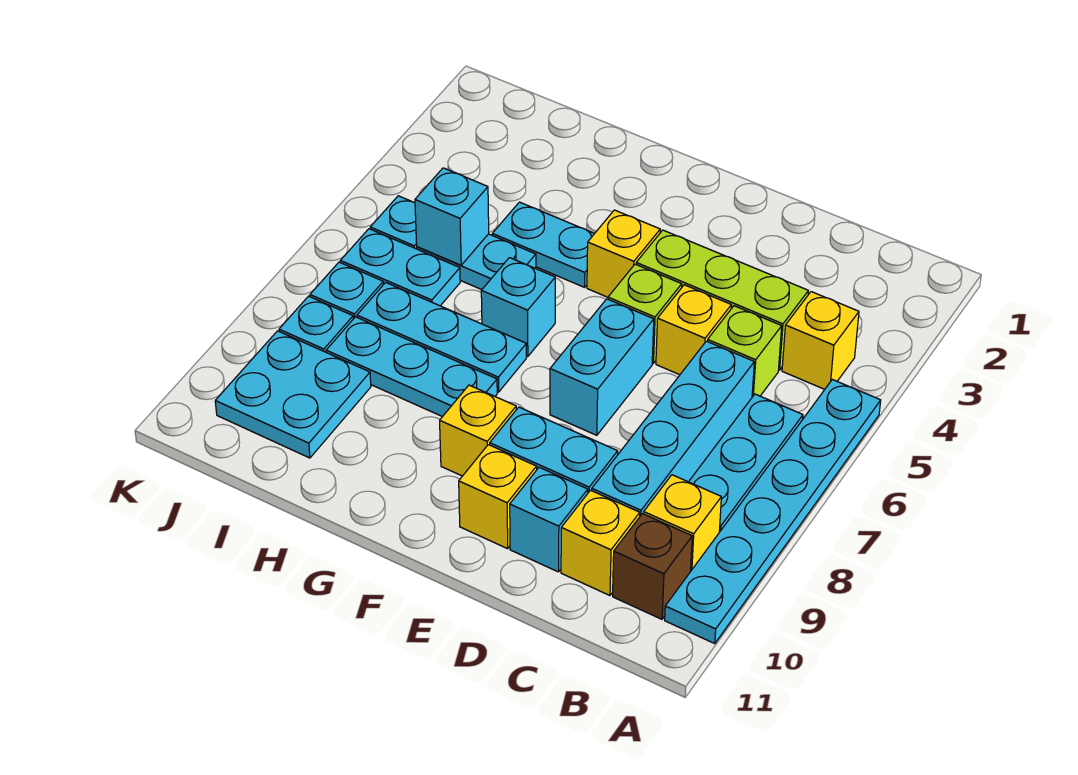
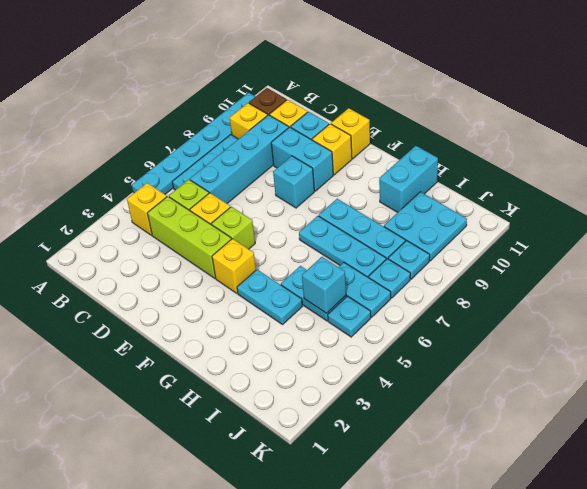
cyan brick E6:E7 level 1 -> cyan brick H10:H11 level 1
yellow brick F9 level 1 -> yellow brick E11 level 1
cyan brick G6 level 1 -> cyan brick E8 level 1

